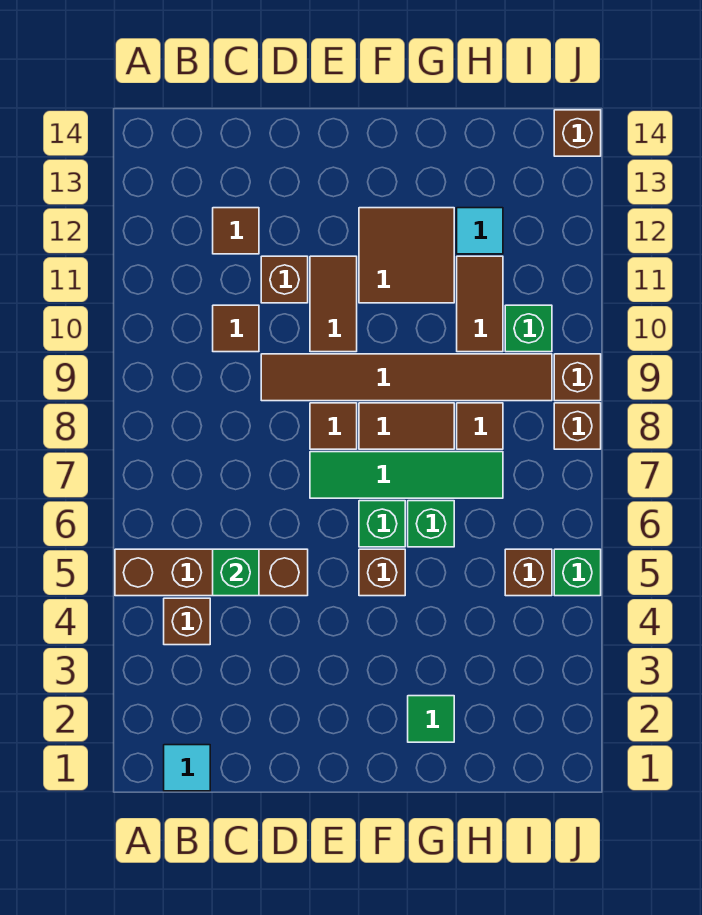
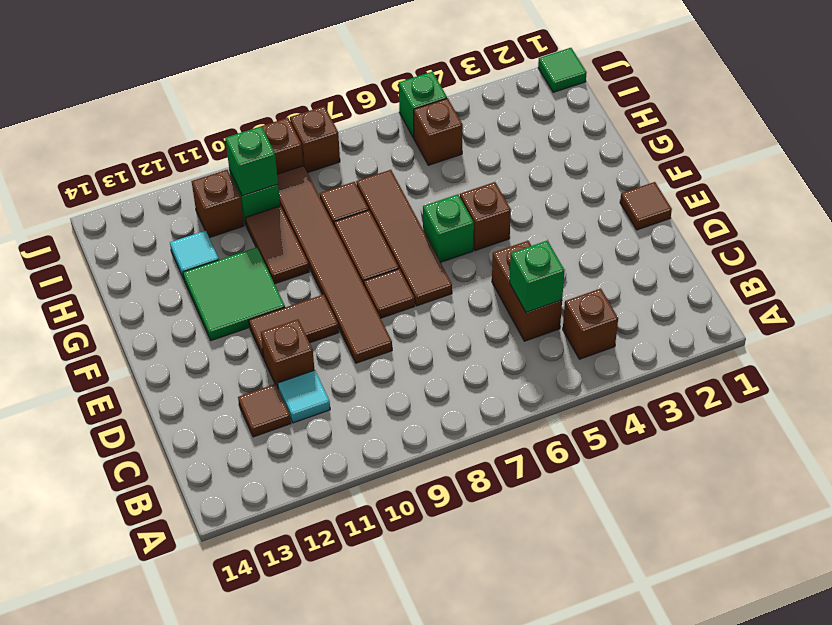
brown brick A5:D5 level 1 -> brown brick C5:D5 level 1
cyan tile B1 level 1 -> cyan tile C11 level 1
brown tile C10 level 1 -> brown tile E1 level 1
green tile E7:H7 level 1 -> brown tile E7:H7 level 1
brown tile F11:G12 level 1 -> green tile F11:G12 level 1
green tile G2 level 1 -> green tile J1 level 1
green brick G6 level 1 -> green brick I10 level 2
brown tile H10:H11 level 1 -> brown tile G10:H10 level 1
brown brick J14 level 1 -> brown brick I11 level 1

